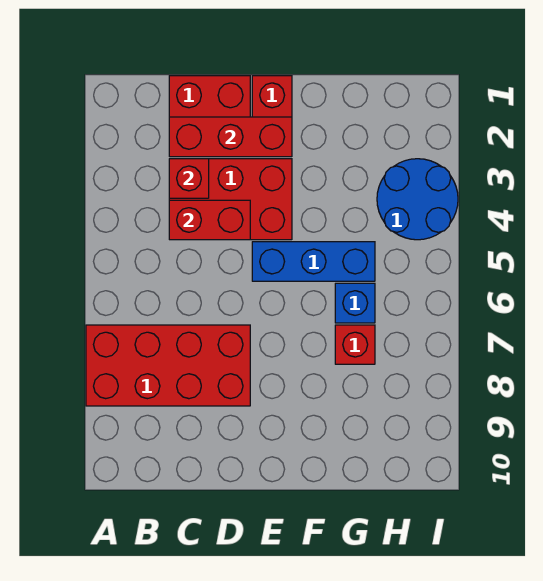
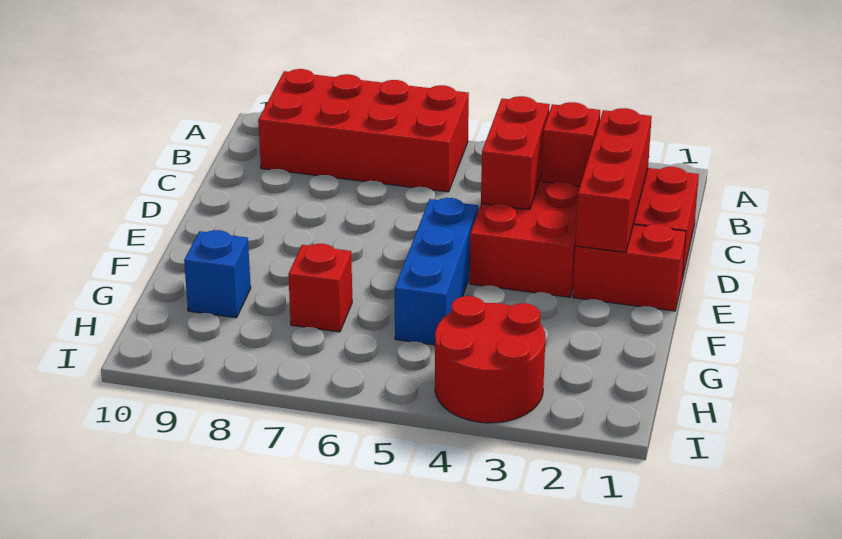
red brick A7:D8 level 1 -> red brick A6:B9 level 1
blue brick G6 level 1 -> blue brick G9 level 1
blue round brick H3:I4 level 1 -> red round brick H3:I4 level 1

